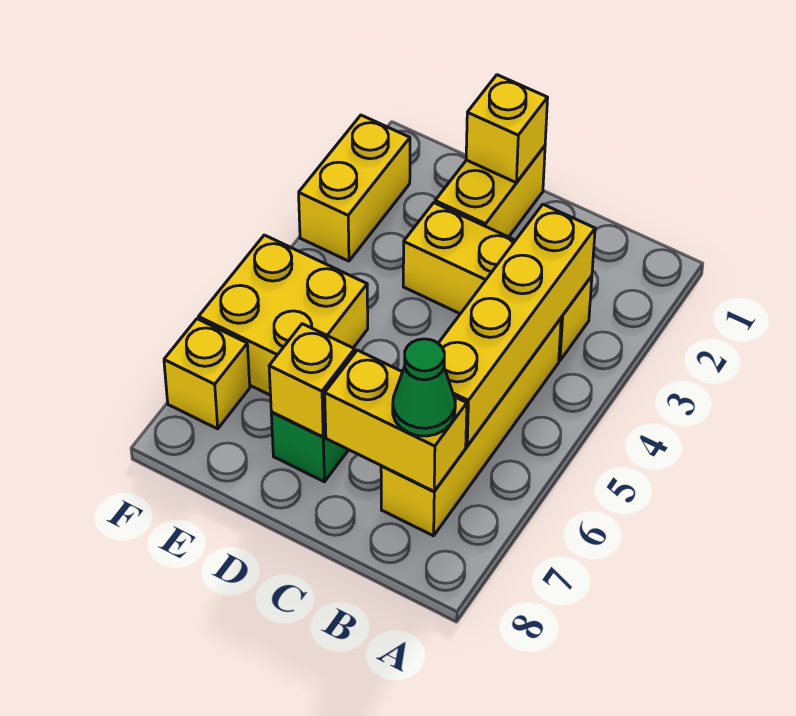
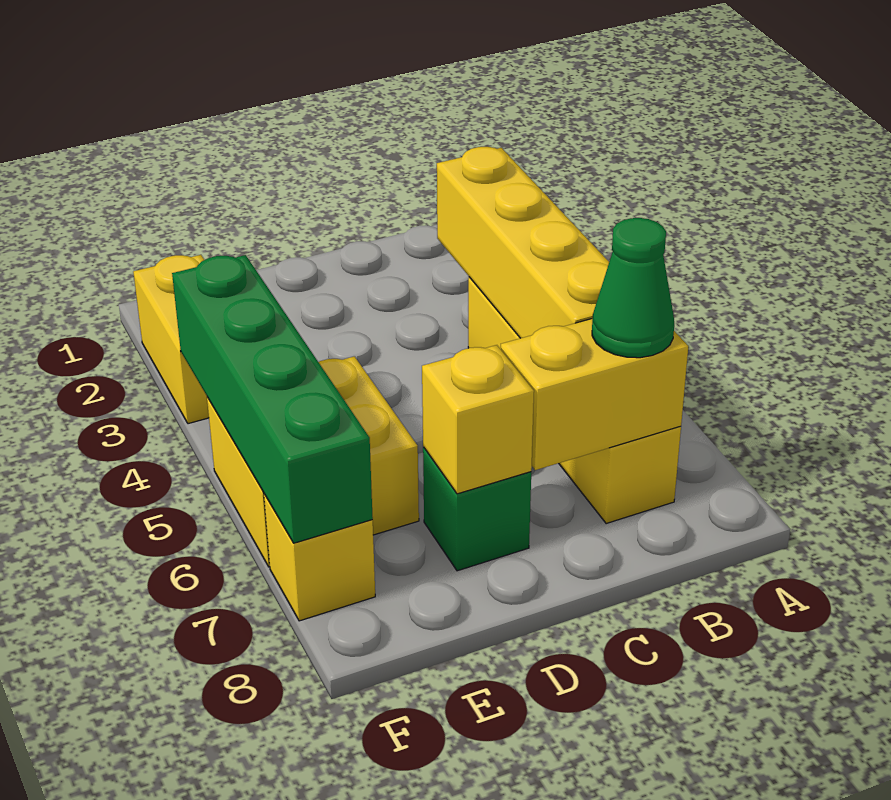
yellow brick B3:D3 level 1 -> none
yellow brick D1:D2 level 1 -> none
yellow brick D1 level 2 -> none
none -> green brick F4:F7 level 2

